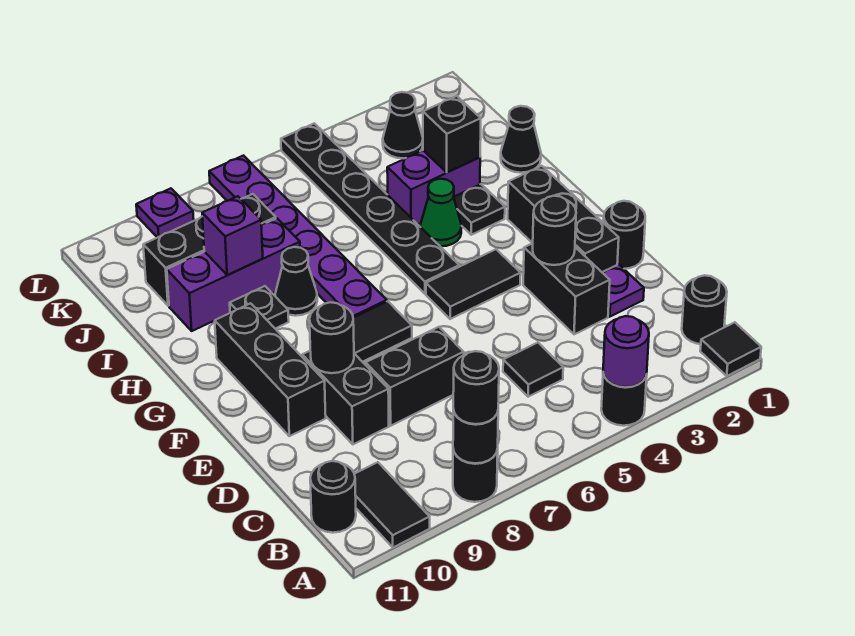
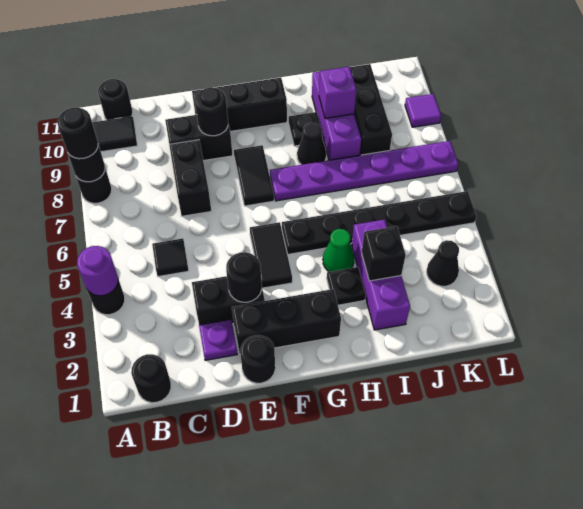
black tile A1 level 1 -> none
black cone I1 level 1 -> none
purple brick I3:I4 level 1 -> purple brick I2:I4 level 1
purple plate L9 level 1 -> purple tile L9 level 1

